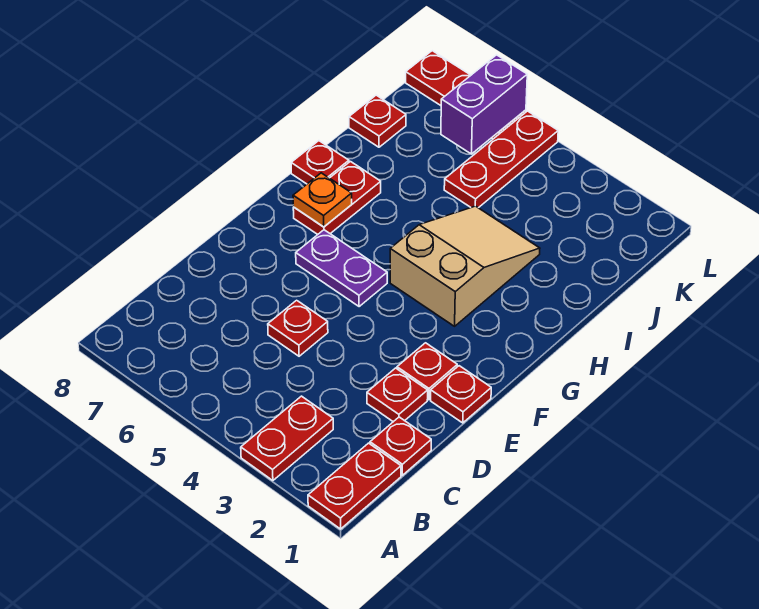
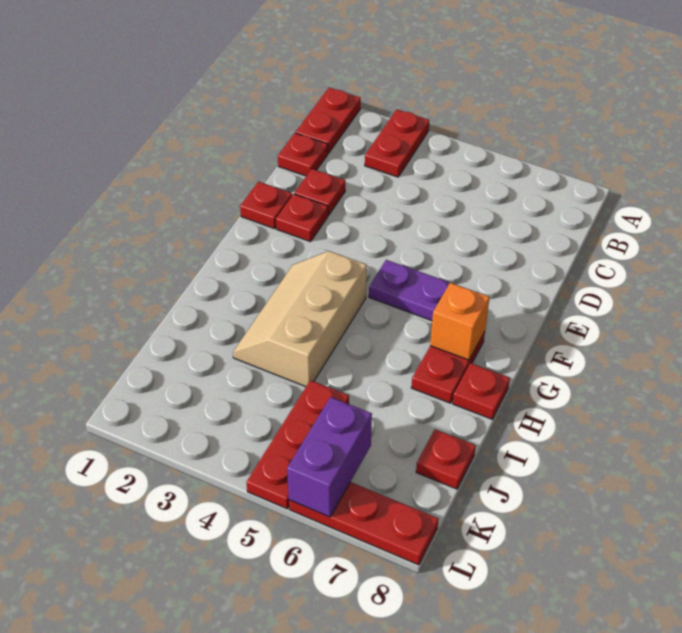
red plate D5 level 1 -> none
tan slope G3:I4 level 1 top G -> tan slope G3:I4 level 1 top 4
orange plate G7 level 2 -> orange brick G7 level 2

